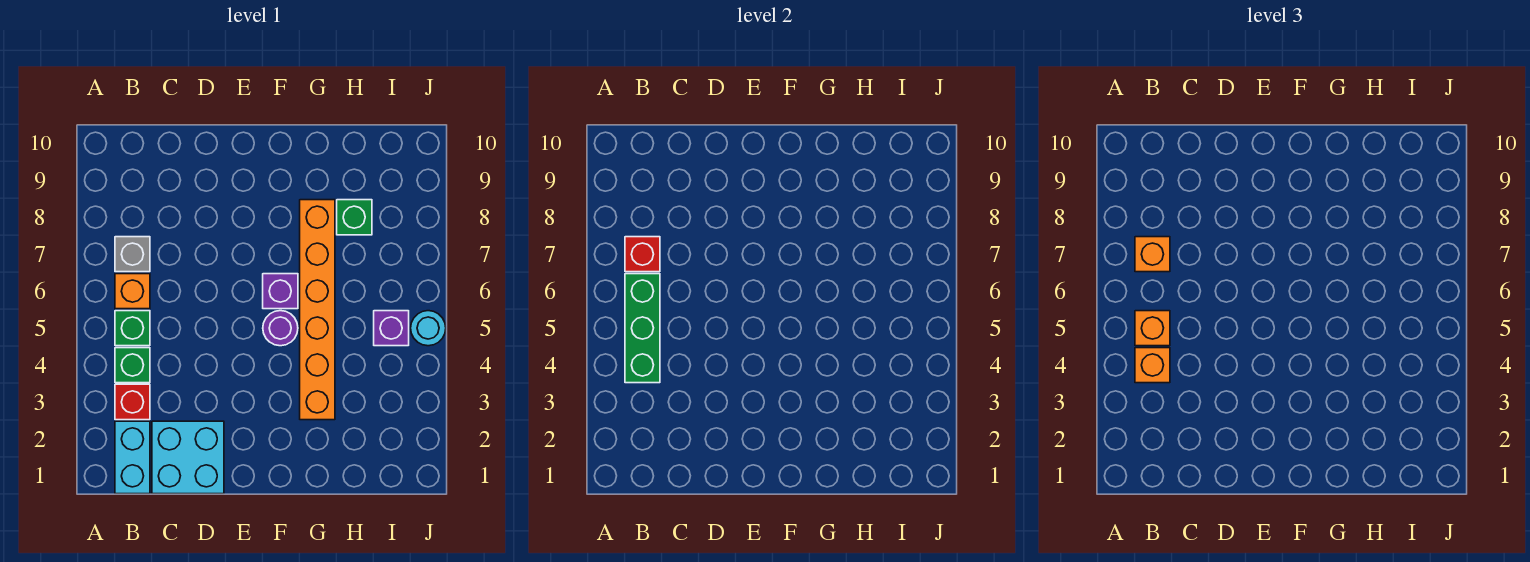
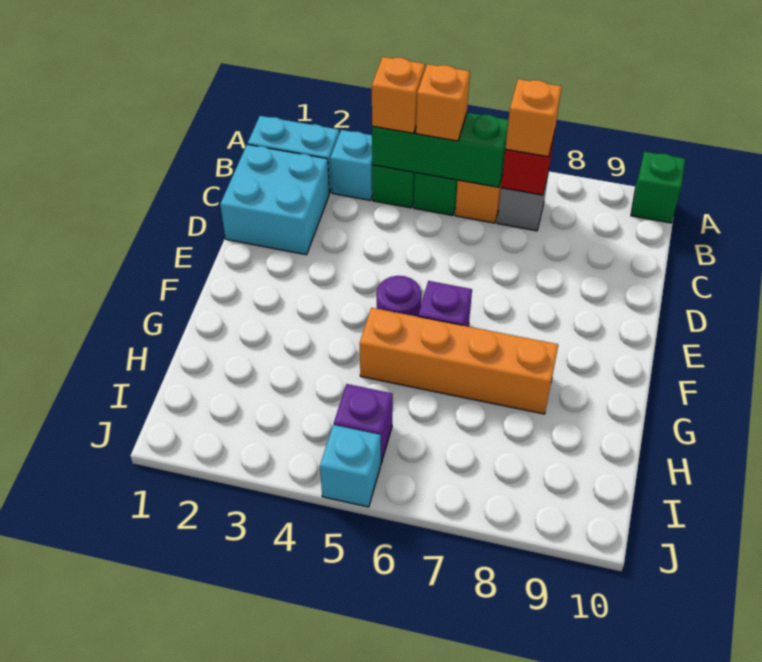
red brick B3 level 1 -> cyan brick B3 level 1
orange brick G3:G8 level 1 -> orange brick G5:G8 level 1
green brick H8 level 1 -> green brick A10 level 1
cyan round brick J5 level 1 -> cyan brick J5 level 1

